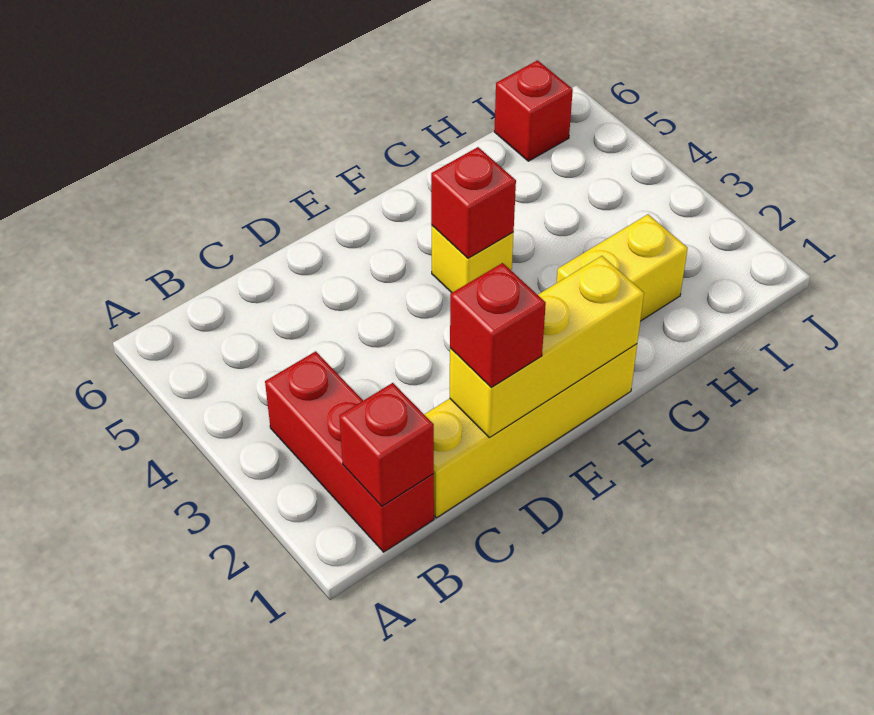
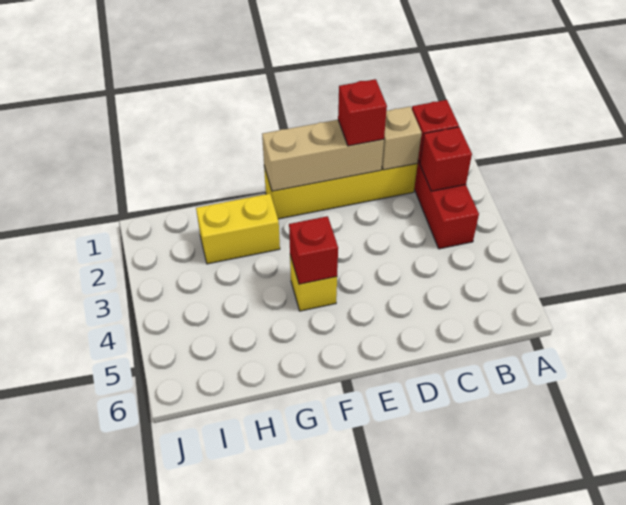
none -> tan brick C1 level 2
yellow brick D1:F1 level 2 -> tan brick D1:F1 level 2
red brick I6 level 1 -> red brick B2 level 2

